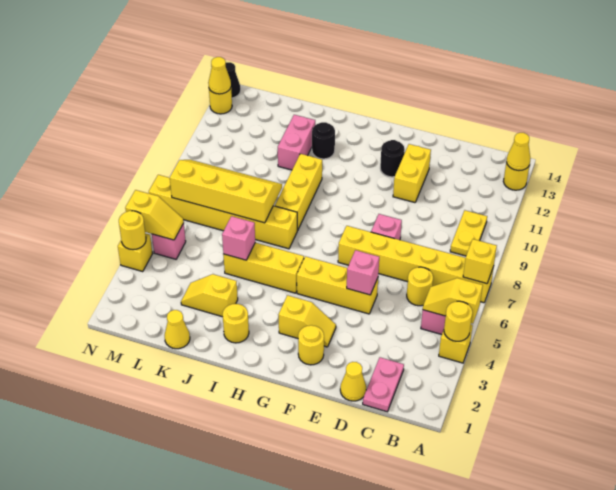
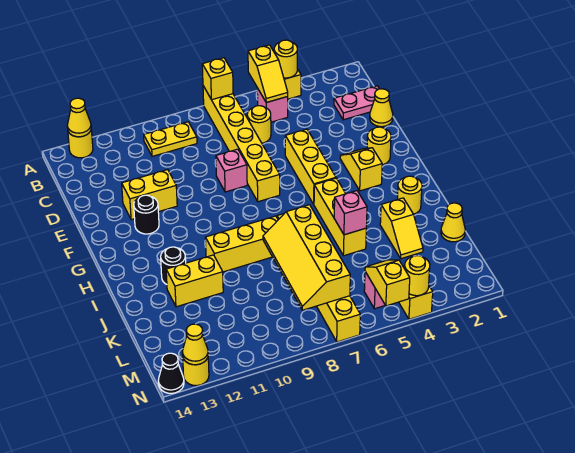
pink brick E5 level 2 -> none
pink brick J11:J12 level 1 -> yellow brick J11:J12 level 1

